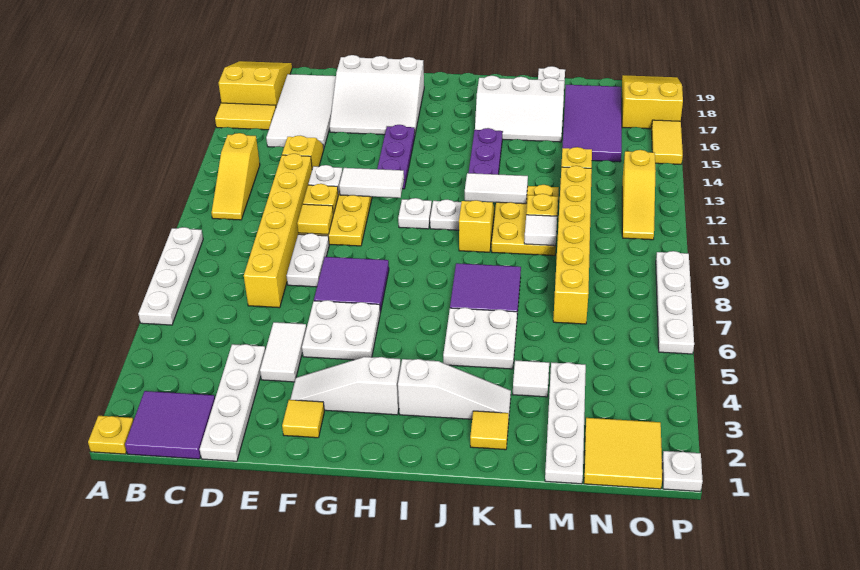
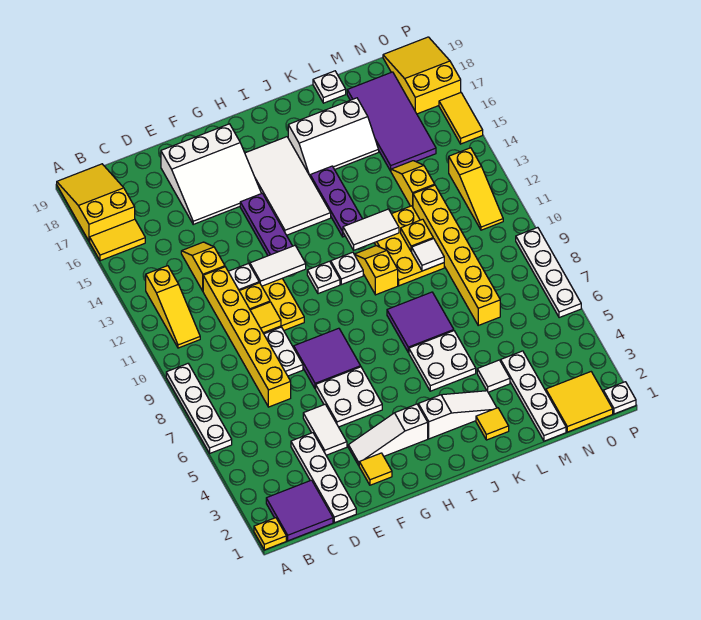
white tile C15:D18 level 1 -> white tile H14:I17 level 1

